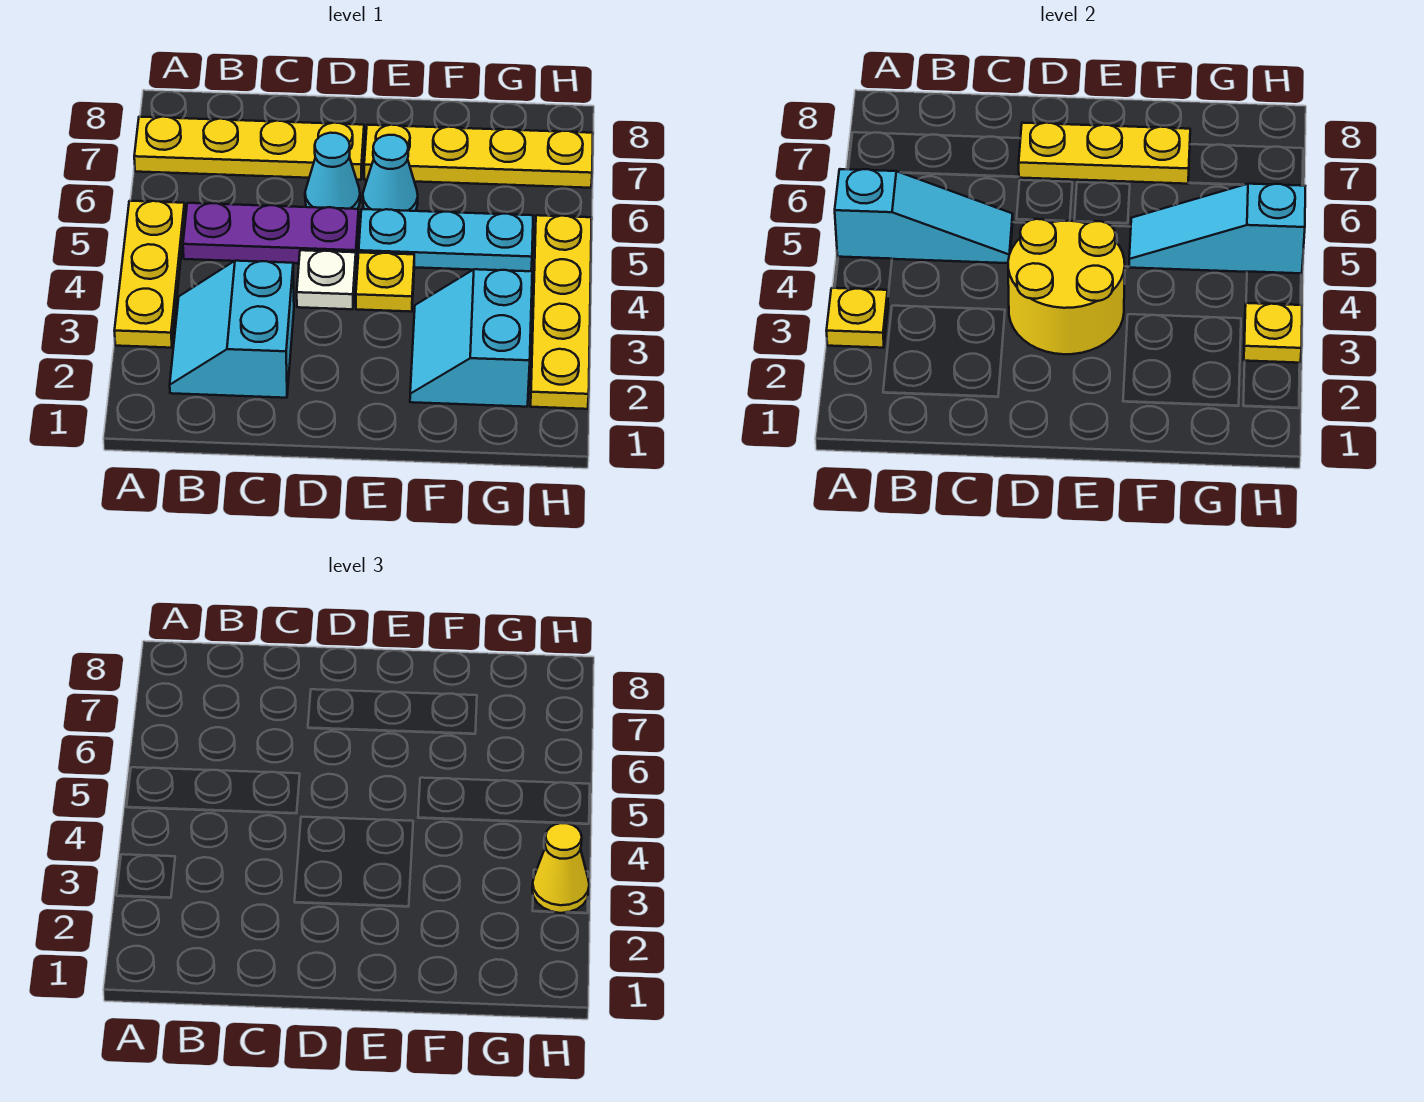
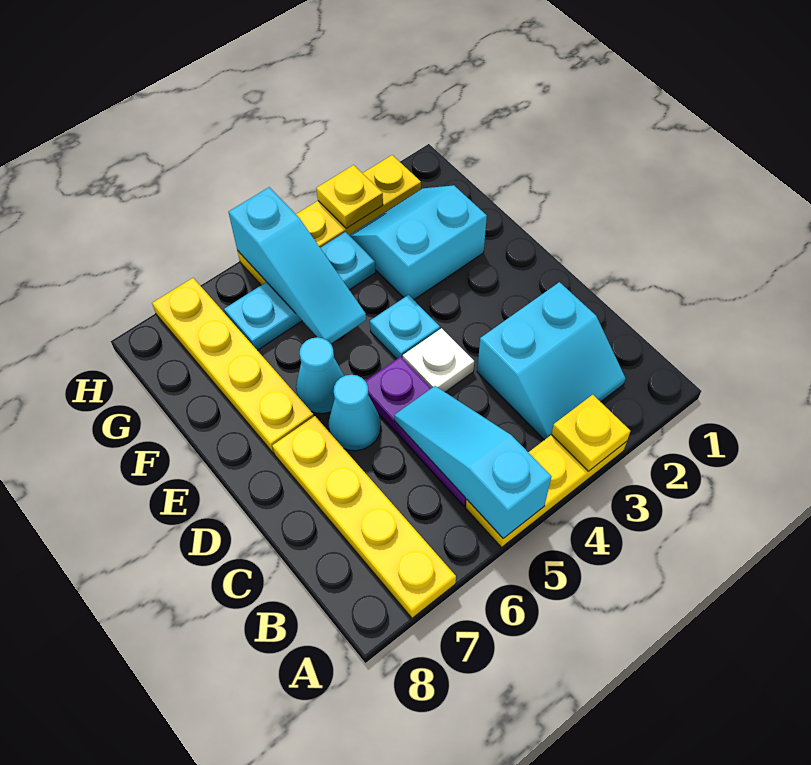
yellow round brick D3:E4 level 2 -> none
yellow plate D7:F7 level 2 -> none
yellow plate E4 level 1 -> cyan plate E4 level 1
cyan plate E5:G5 level 1 -> cyan plate G4:G6 level 1
cyan slope F2:G3 level 1 top G -> cyan slope F2:G3 level 1 top F
yellow cone H3 level 3 -> none

